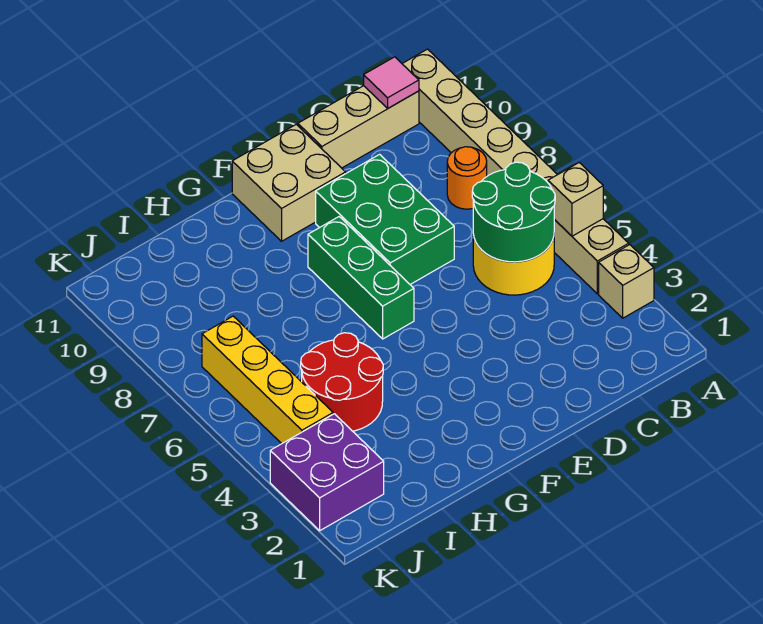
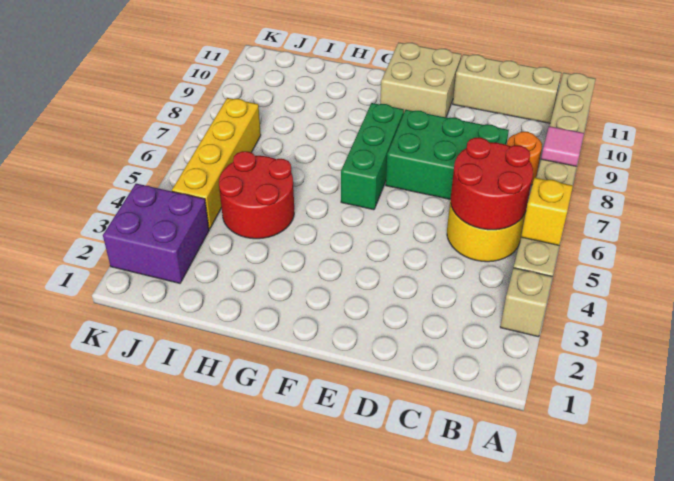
tan brick A5 level 2 -> yellow brick A5 level 2
green round brick B5:C6 level 2 -> red round brick B5:C6 level 2
pink tile B11 level 2 -> pink tile A8 level 2
green brick D7:E9 level 1 -> green brick C7:E8 level 1

